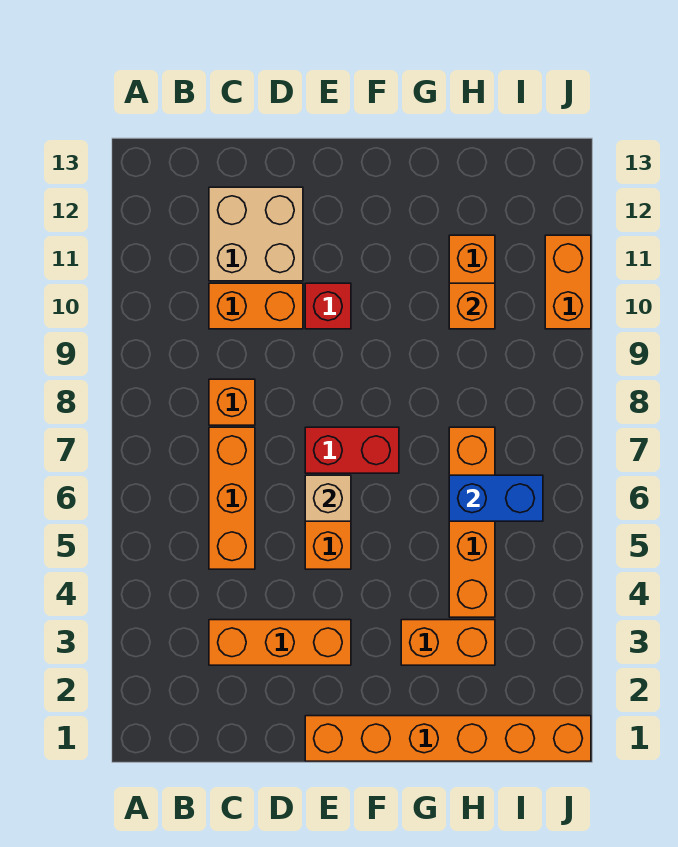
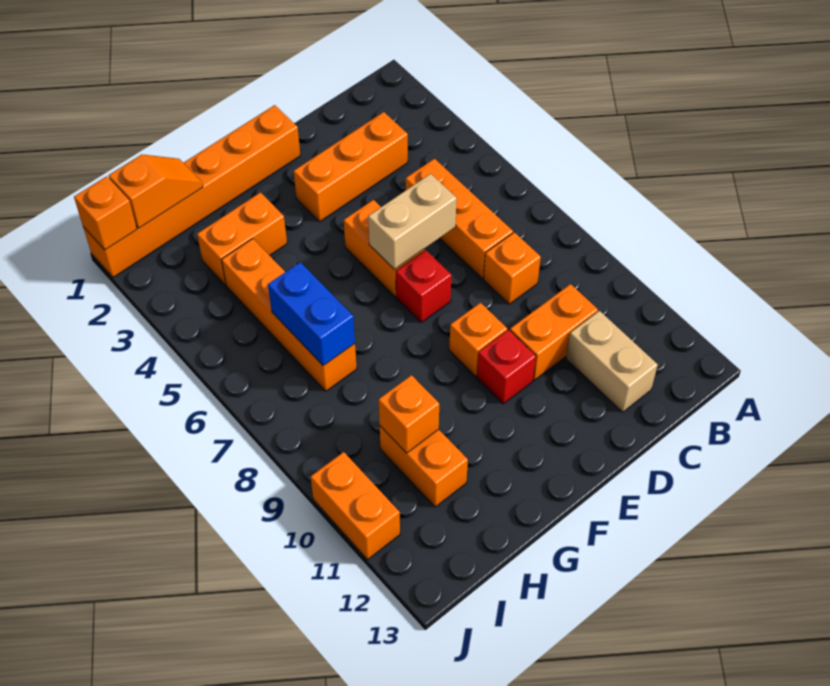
tan brick C11:D12 level 1 -> tan brick C11:C12 level 1
tan brick E6 level 2 -> tan brick D6:E6 level 2
red brick E7:F7 level 1 -> red brick E7 level 1
none -> orange brick E9 level 1
none -> orange slope H1:I1 level 2 top I
blue brick H6:I6 level 2 -> blue brick H6:H7 level 2
none -> orange brick J1 level 2

